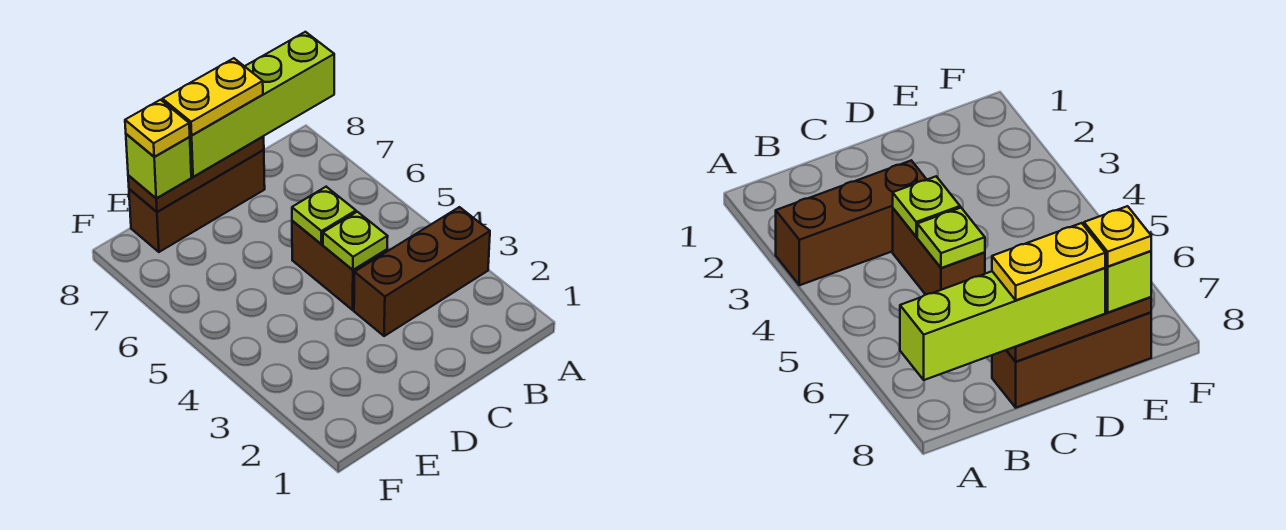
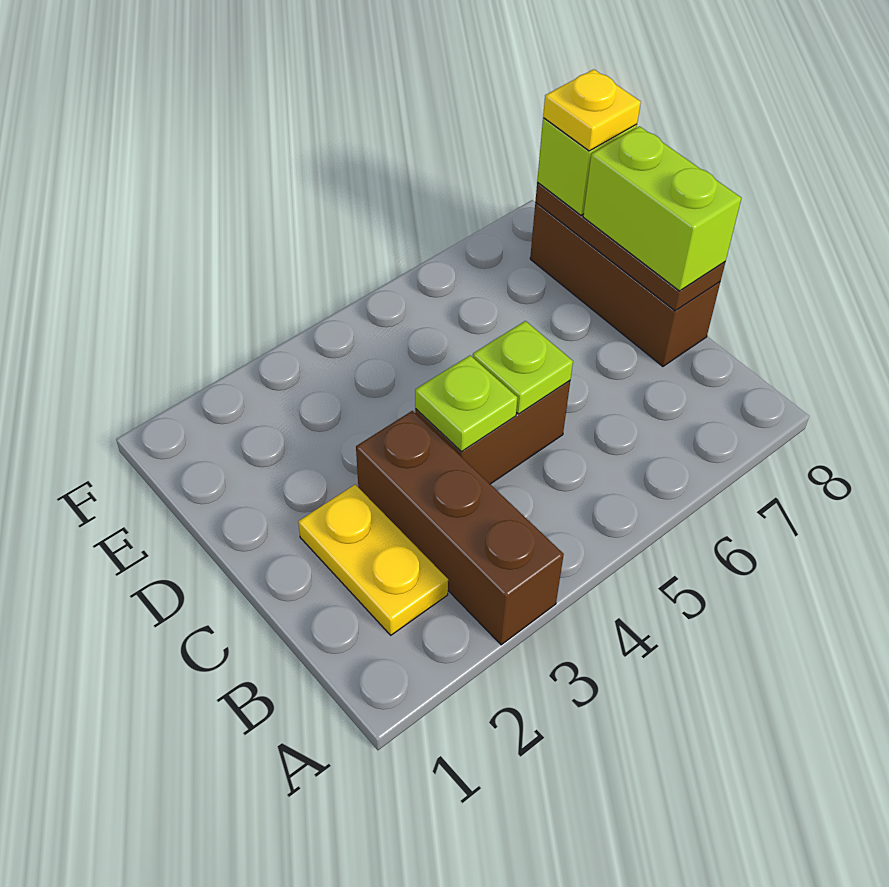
lime brick A8:D8 level 3 -> lime brick C8:D8 level 3
yellow plate C8:D8 level 4 -> yellow plate B2:C2 level 1

